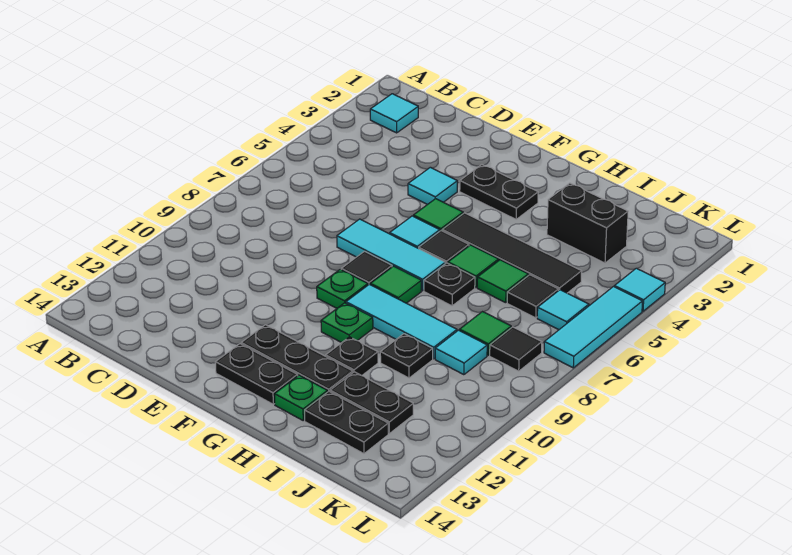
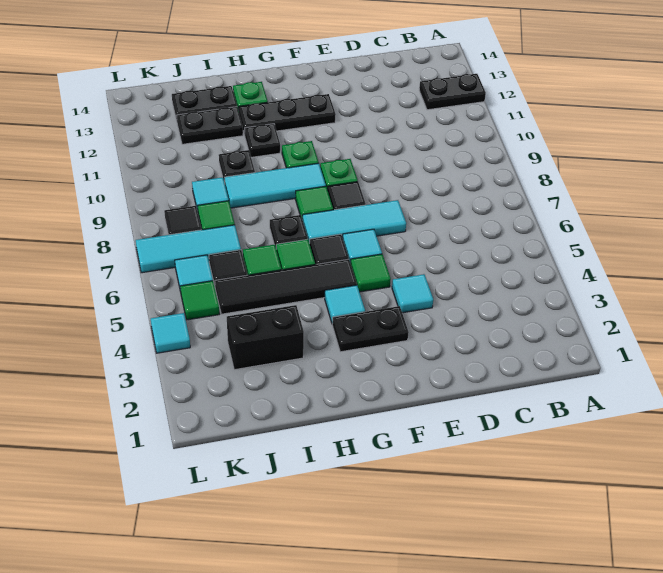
cyan tile B2 level 1 -> cyan tile G4 level 1
black plate F13:G13 level 1 -> black plate A12:B12 level 1
none -> green tile K5 level 1
cyan tile L5:L7 level 1 -> cyan tile J7:L7 level 1

